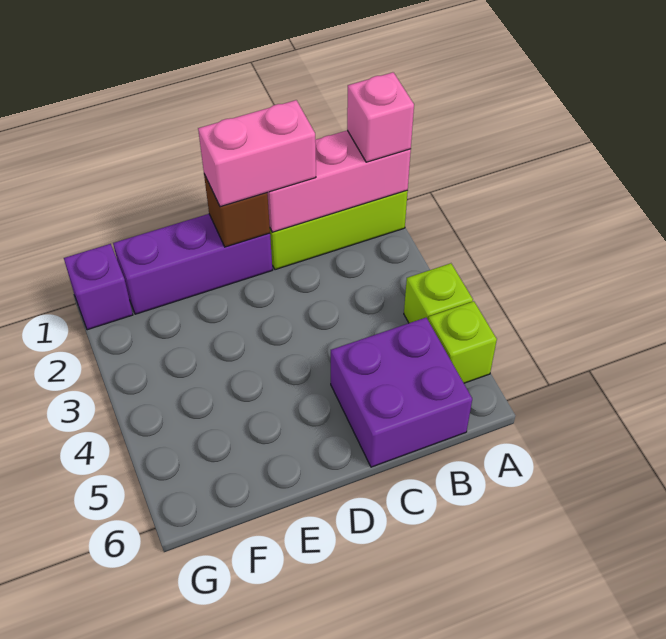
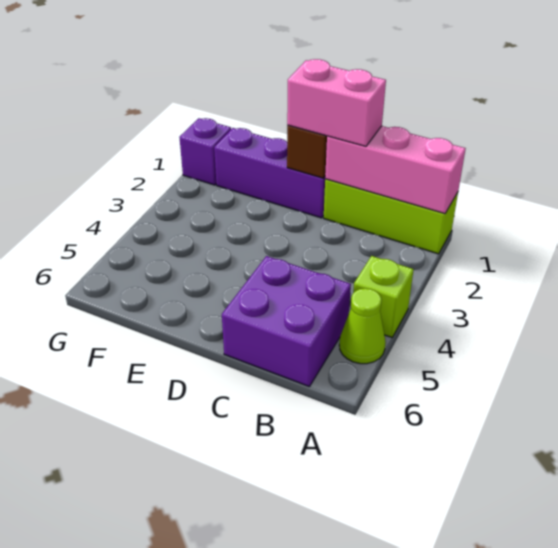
pink brick A1 level 3 -> none
lime brick A5 level 1 -> lime cone A5 level 1

